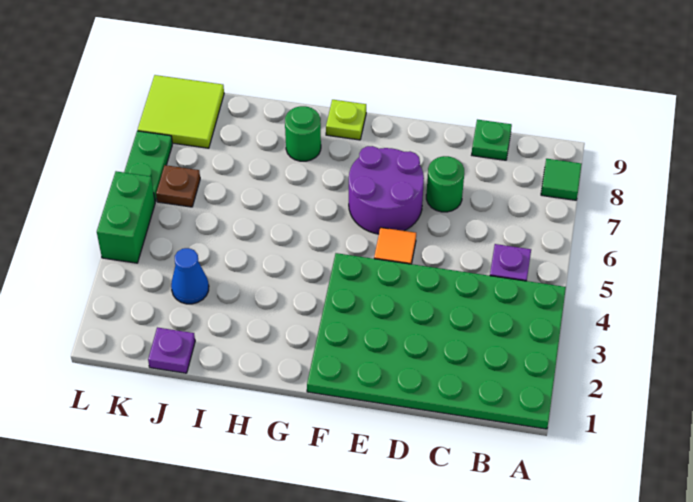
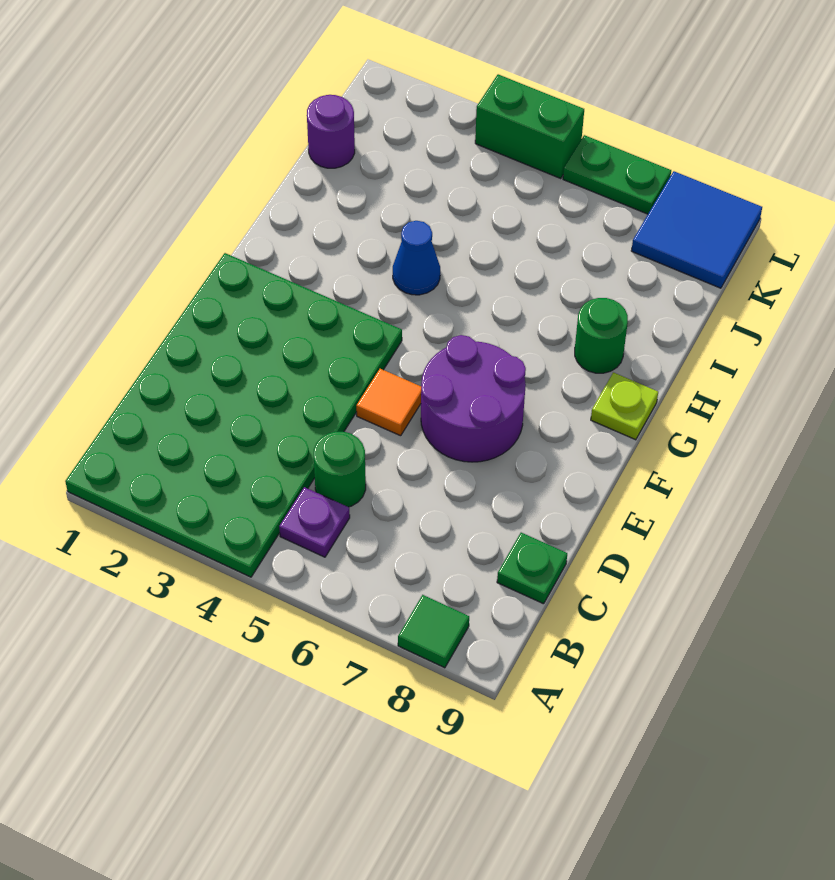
green round brick D7 level 1 -> green round brick C5 level 1
purple plate J1 level 1 -> purple round brick J1 level 1
blue cone J3 level 1 -> blue cone H4 level 1
brown plate K6 level 1 -> none
lime tile K8:L9 level 1 -> blue tile K8:L9 level 1

